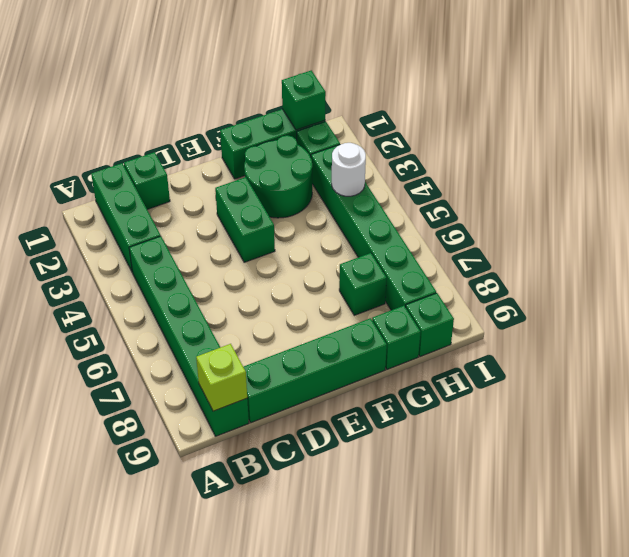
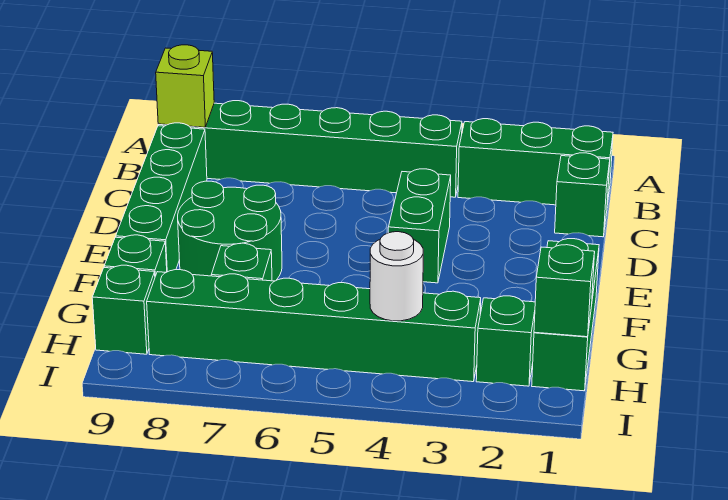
green brick E3:E4 level 1 -> green brick D4:E4 level 1
green round brick F2:G3 level 1 -> green round brick E7:F8 level 1

